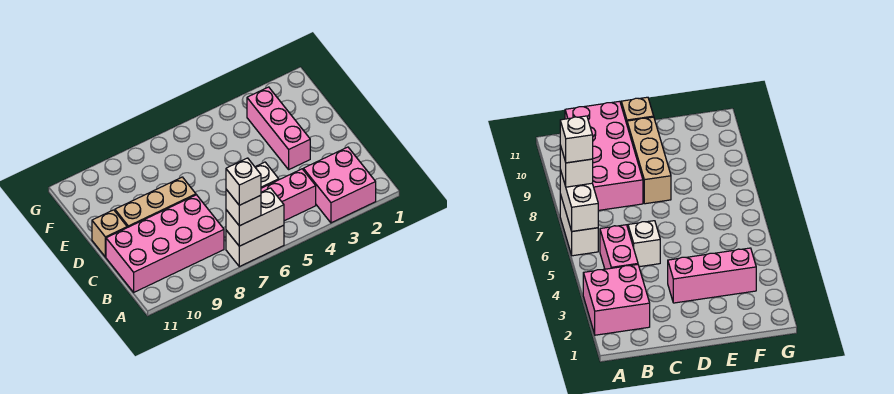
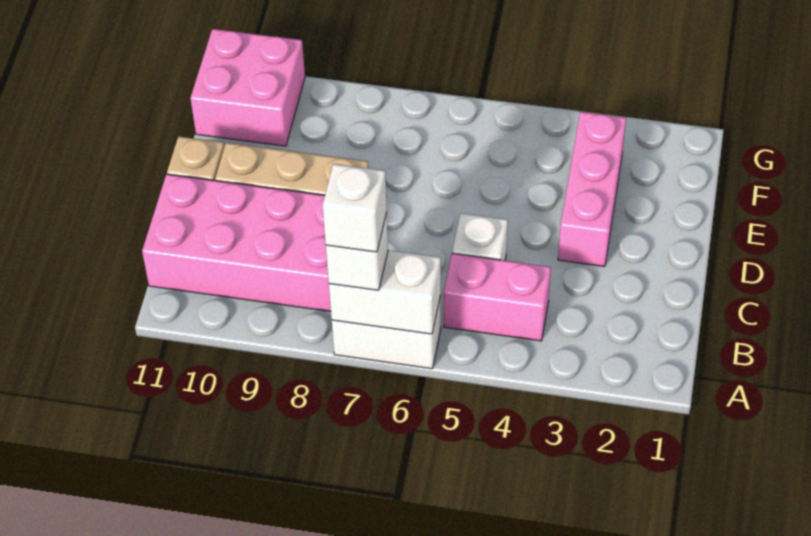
pink brick A2:B3 level 1 -> pink brick F10:G11 level 1

